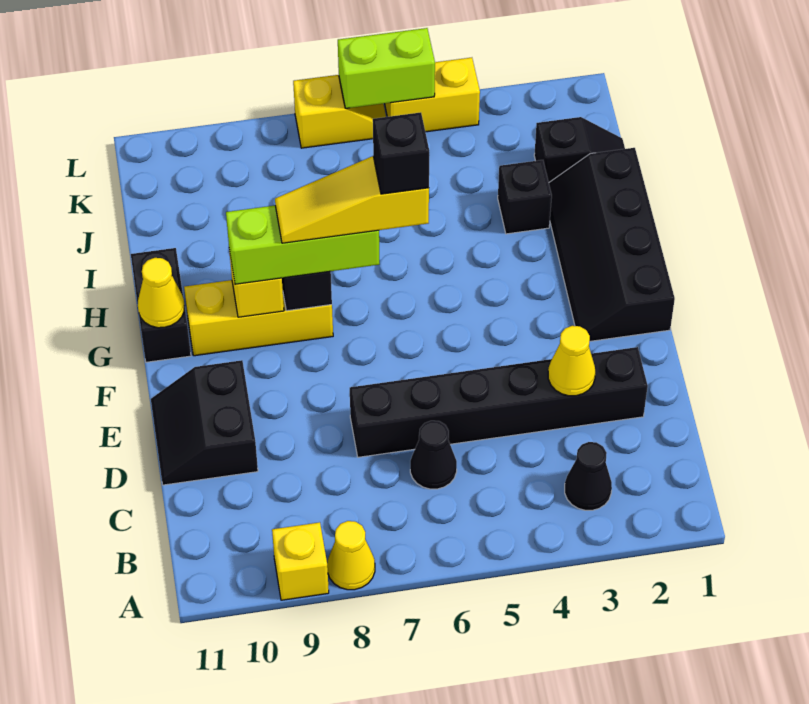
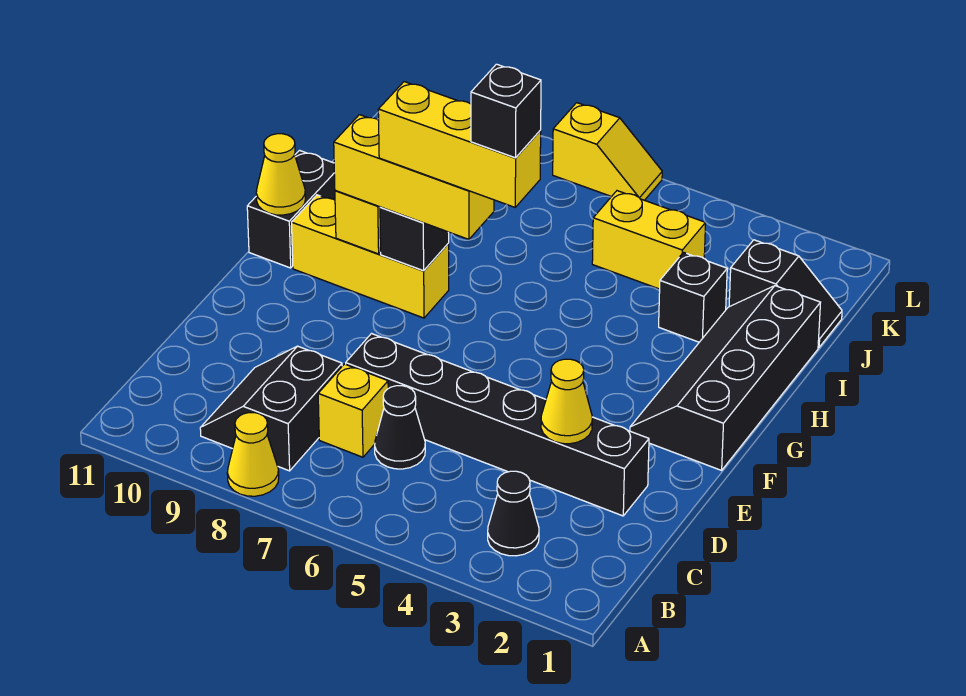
yellow brick A9 level 1 -> yellow brick C7 level 1
black slope D10:E11 level 1 top 10 -> black slope B8:C9 level 1 top 8
yellow slope G6:G8 level 4 top 6 -> yellow brick G6:G8 level 4
lime brick G7:G9 level 3 -> yellow brick G7:G9 level 3
yellow brick L4:L5 level 1 -> yellow brick J4:J5 level 1
lime brick L5:L6 level 2 -> none

